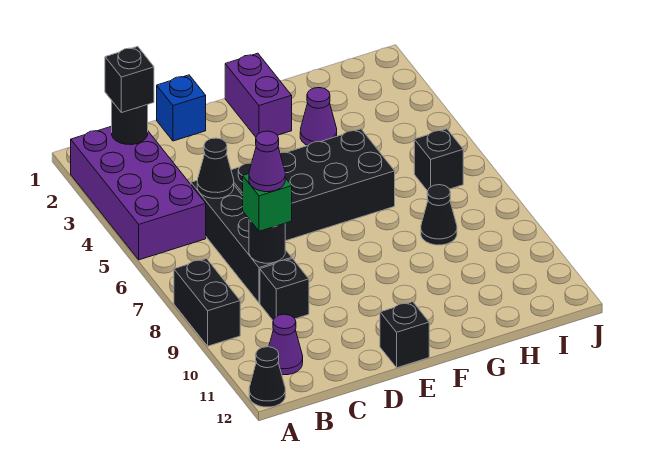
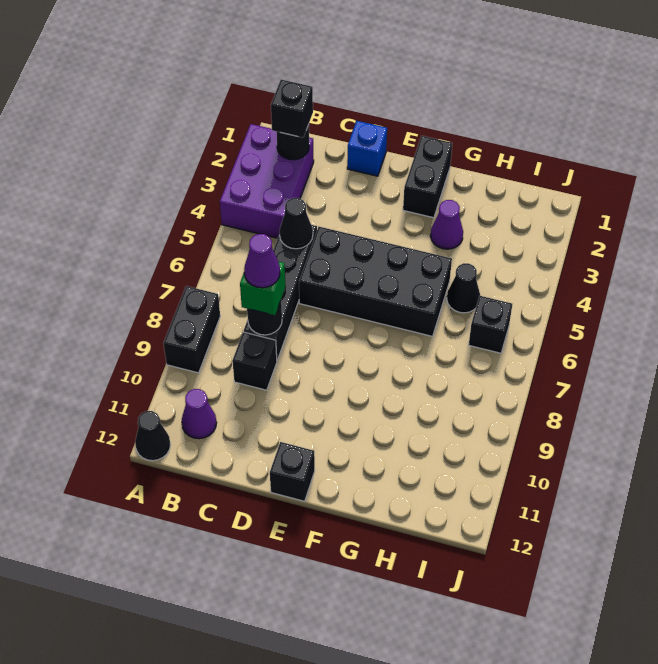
purple brick A2:B5 level 1 -> purple brick A2:B4 level 1
purple brick F1:F2 level 1 -> black brick F1:F2 level 1
black cone H8 level 1 -> black cone H5 level 1

